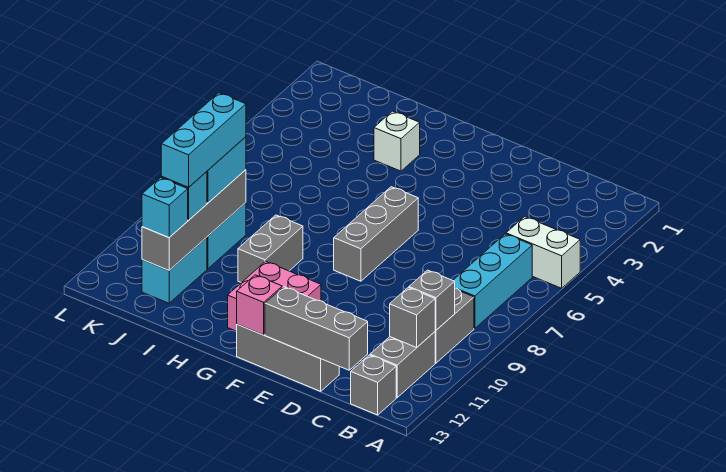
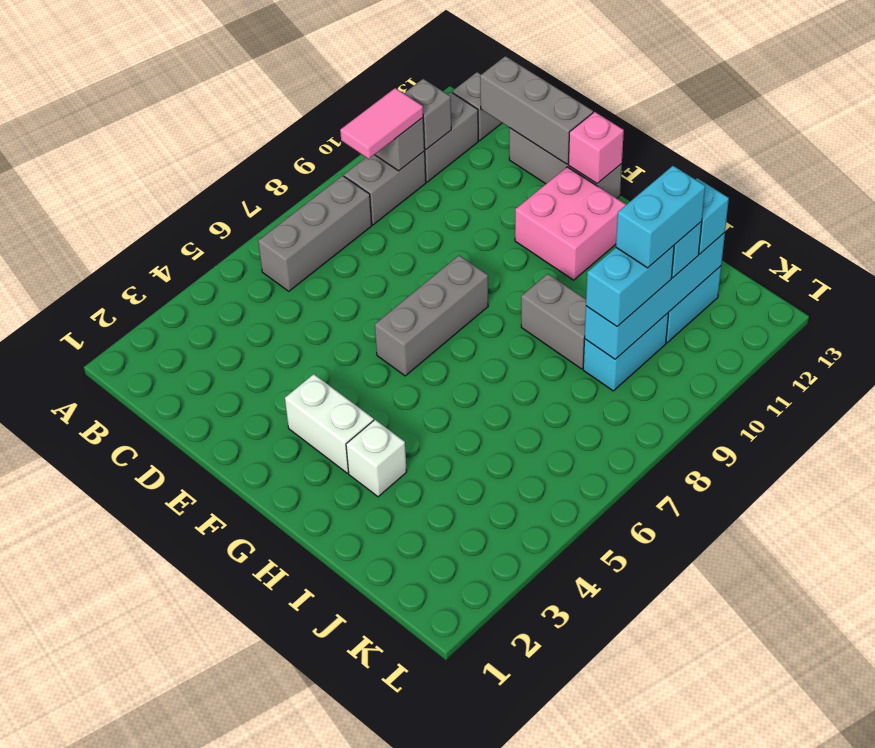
white brick A5:B5 level 1 -> white brick F3:G3 level 1
cyan brick B6:B8 level 1 -> grey brick B6:B8 level 1
none -> pink tile B9:B10 level 3
grey brick H9:H10 level 1 -> grey brick H9:I9 level 1
grey brick J9:J12 level 2 -> cyan brick J9:J12 level 2
cyan brick J9:J11 level 4 -> cyan brick J10:J11 level 4

